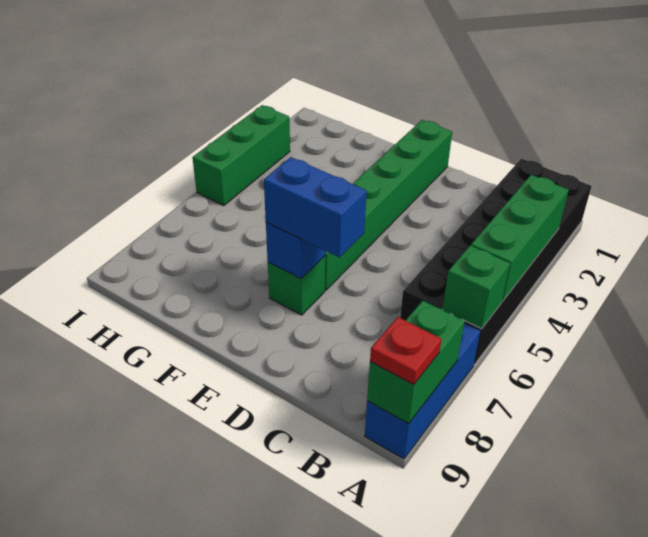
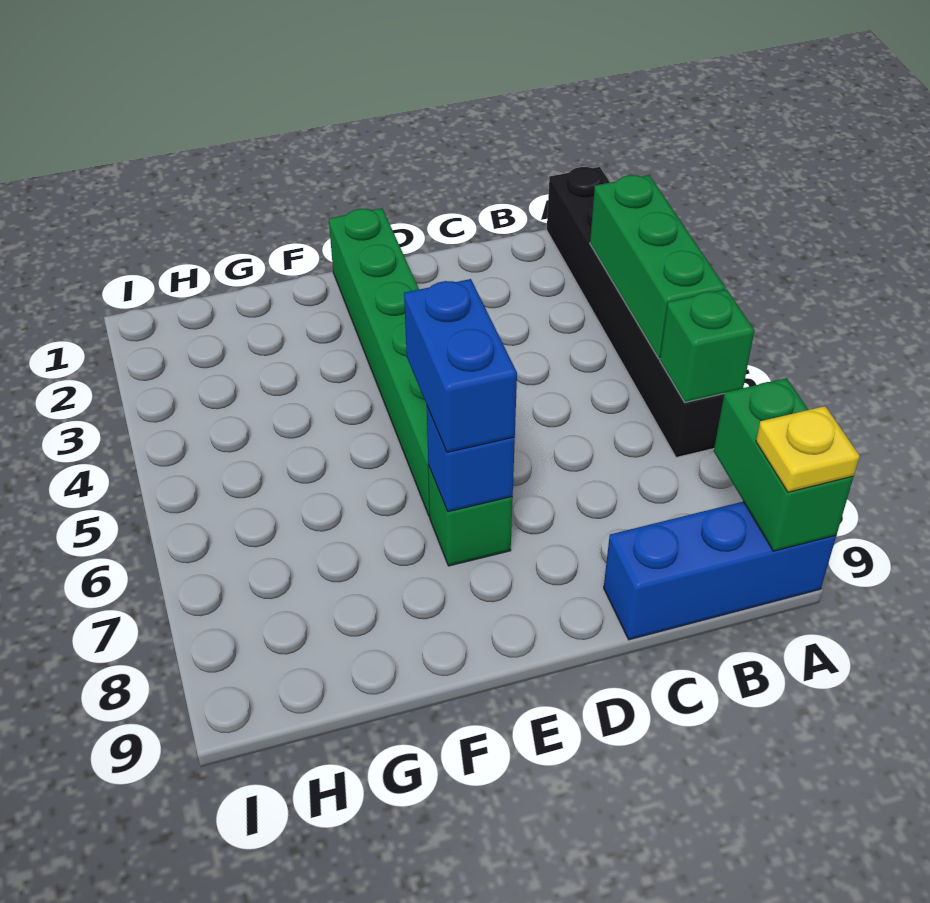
black brick A1:B6 level 1 -> black brick A1:A6 level 1
blue brick A7:A9 level 1 -> blue brick A9:C9 level 1
red plate A9 level 3 -> yellow plate A9 level 3
blue brick D7:E7 level 3 -> blue brick E6:E7 level 3
green brick I3:I5 level 1 -> none

